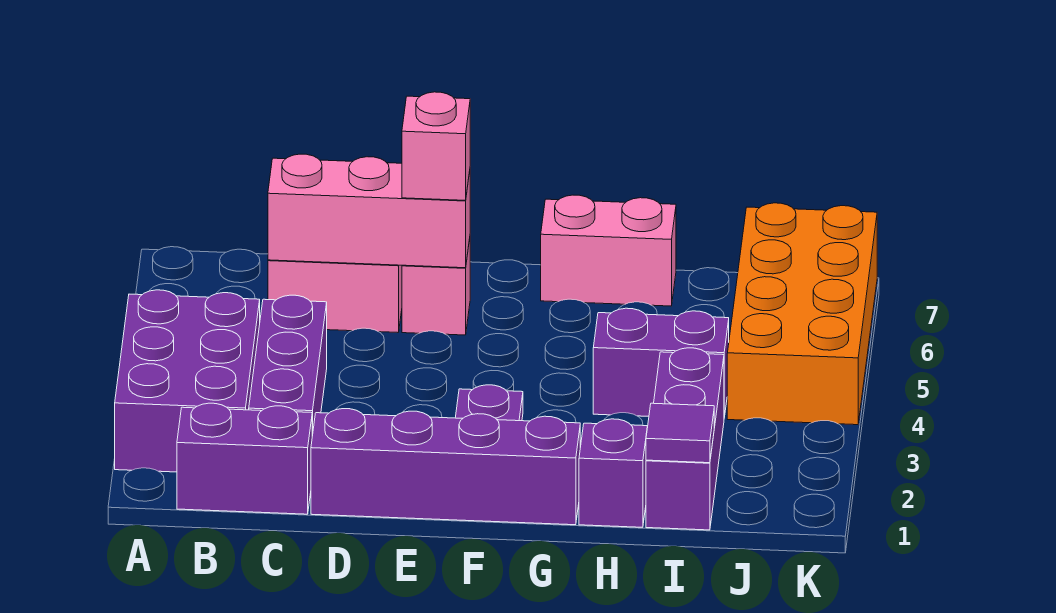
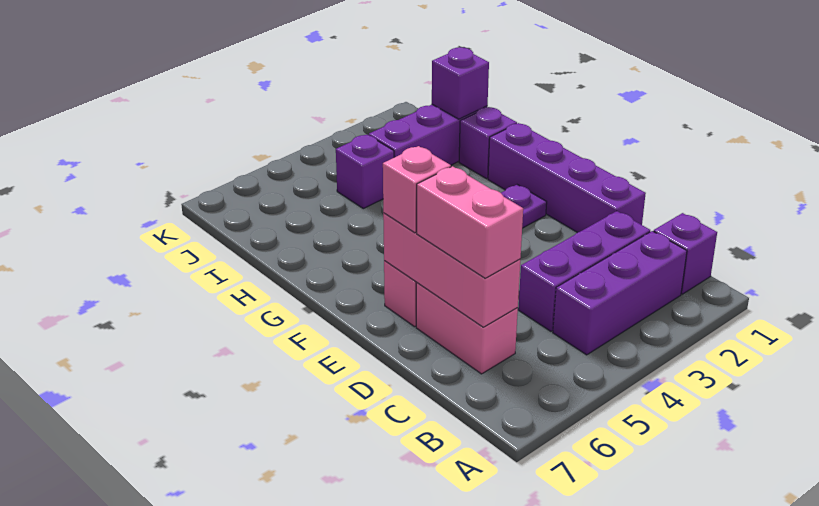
purple brick A2:B4 level 1 -> purple brick B2:B4 level 1
purple brick B1:C1 level 1 -> purple brick B1 level 1
pink brick G7:H7 level 1 -> pink brick C6:D6 level 3
purple brick H4:I4 level 1 -> purple brick I4 level 1
purple tile I1 level 2 -> purple brick I1 level 2
orange brick J4:K7 level 1 -> none

